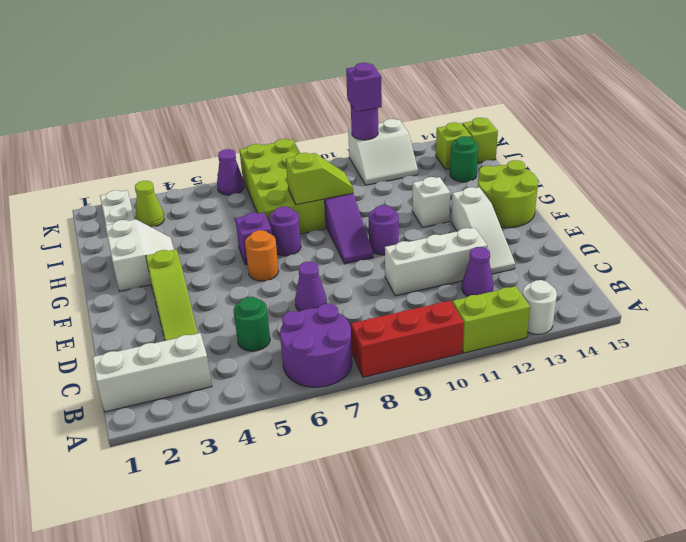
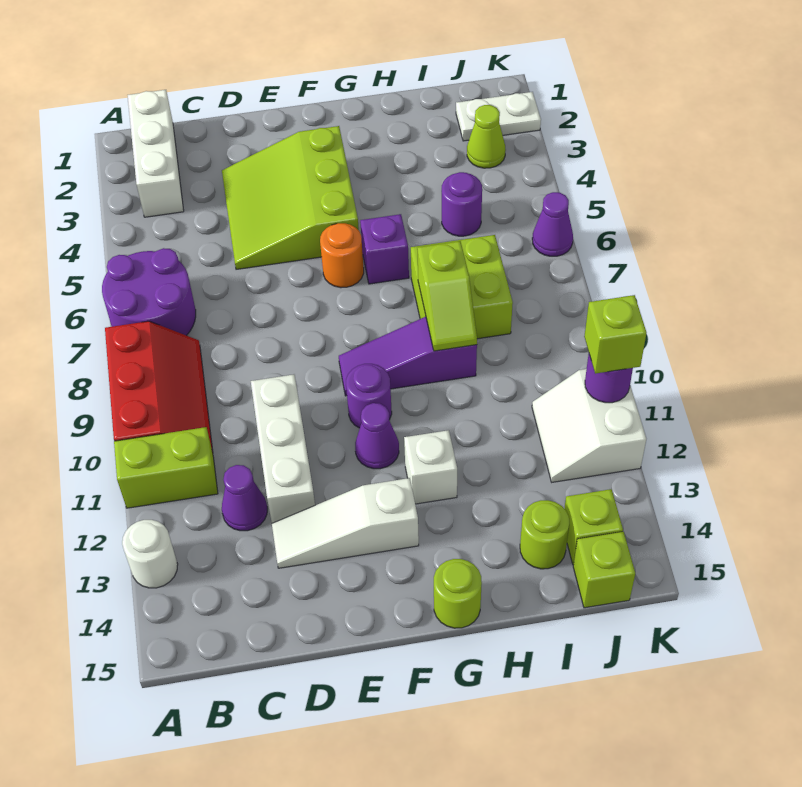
lime brick A11:A12 level 1 -> lime brick A11:B11 level 1
green round brick C5 level 1 -> none
lime slope D3:F3 level 1 top F -> lime slope D3:F5 level 1 top F
purple cone D7 level 1 -> purple cone F11 level 1
lime round brick F14:G15 level 1 -> lime round brick G15 level 1
white slope G2:H3 level 1 top 2 -> none
purple round brick G7 level 1 -> purple round brick I5 level 1
lime brick H7:K8 level 1 -> lime brick H7:I8 level 1
green round brick I14 level 1 -> lime round brick I14 level 1
purple brick K11 level 3 -> lime brick K11 level 3

